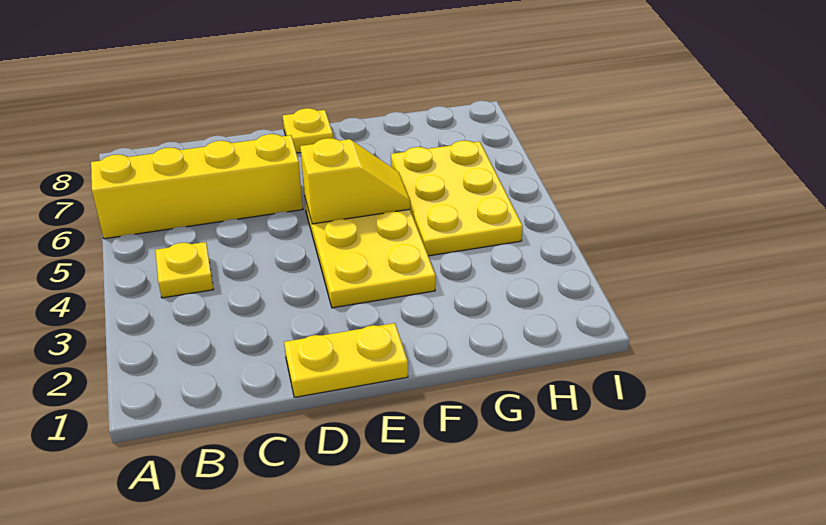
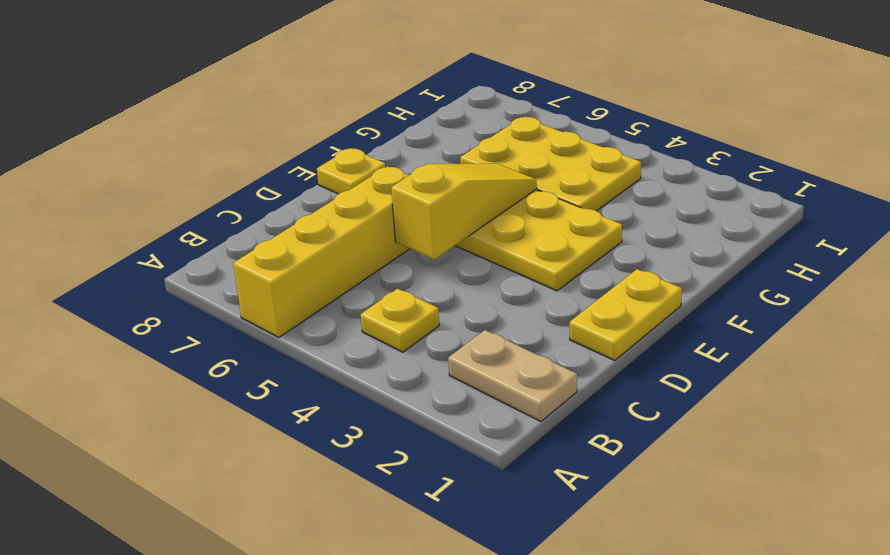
none -> tan plate B1:B2 level 1
yellow slope E5:F5 level 2 top E -> yellow slope D5:F5 level 2 top D

